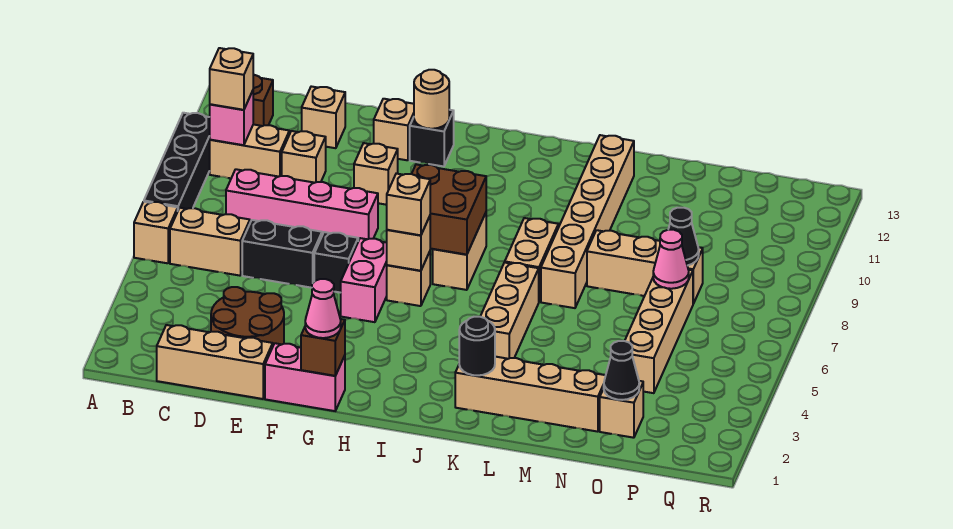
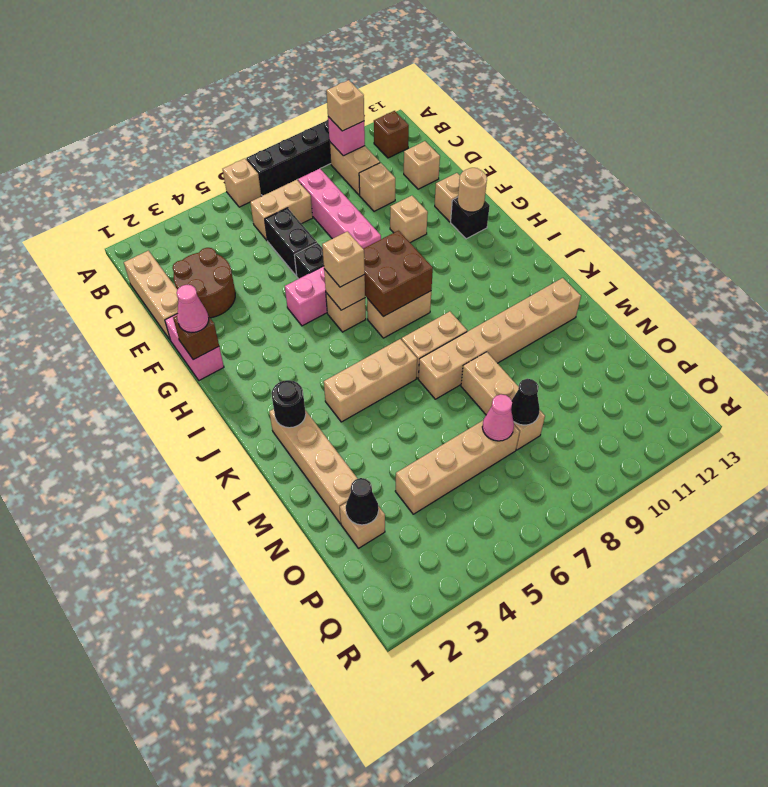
tan brick B6:C6 level 1 -> tan brick C6:C7 level 1

